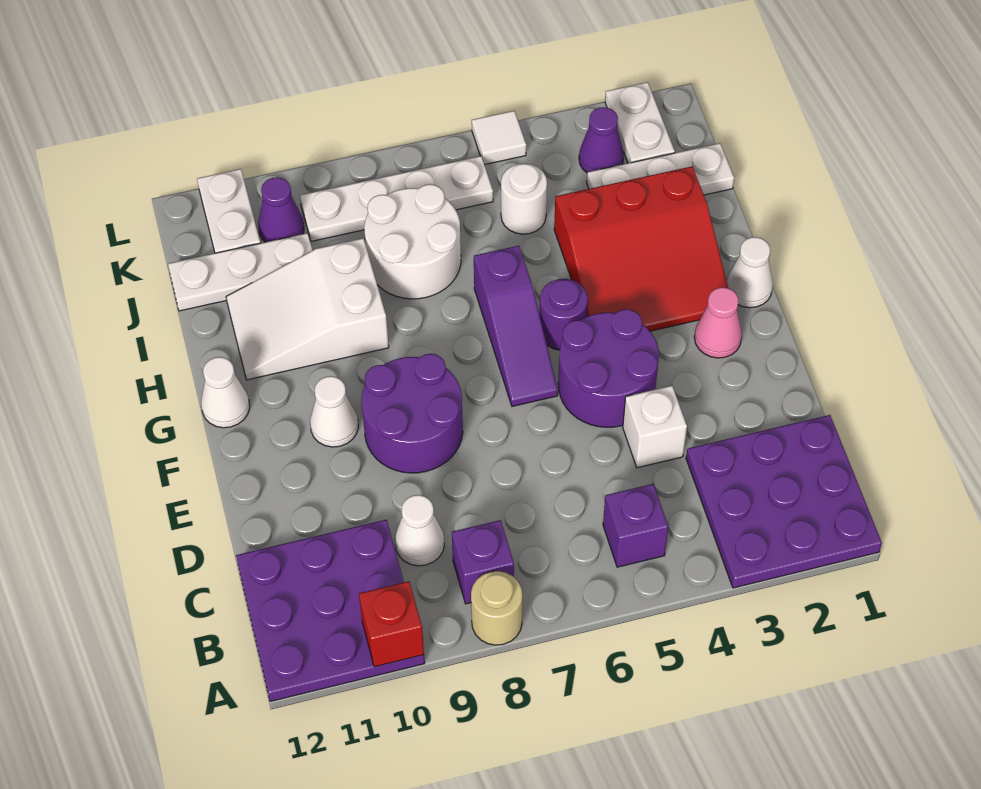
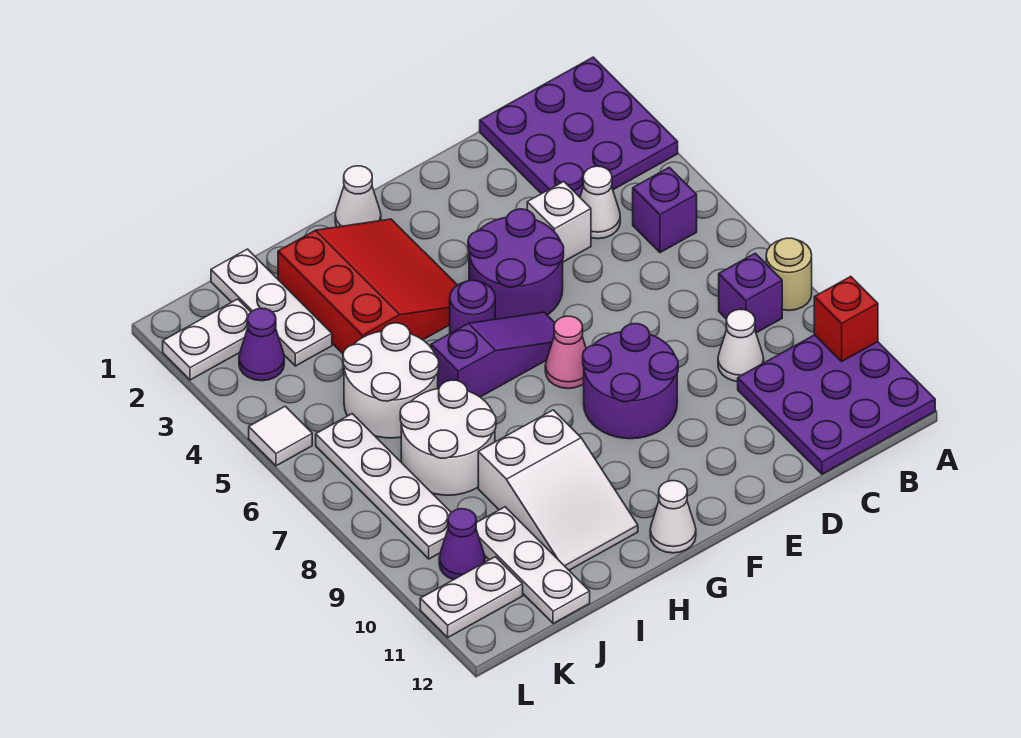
pink cone F2 level 1 -> pink cone F7 level 1
white cone F10 level 1 -> white cone C4 level 1
white round brick J5 level 1 -> white round brick I5:J6 level 1

